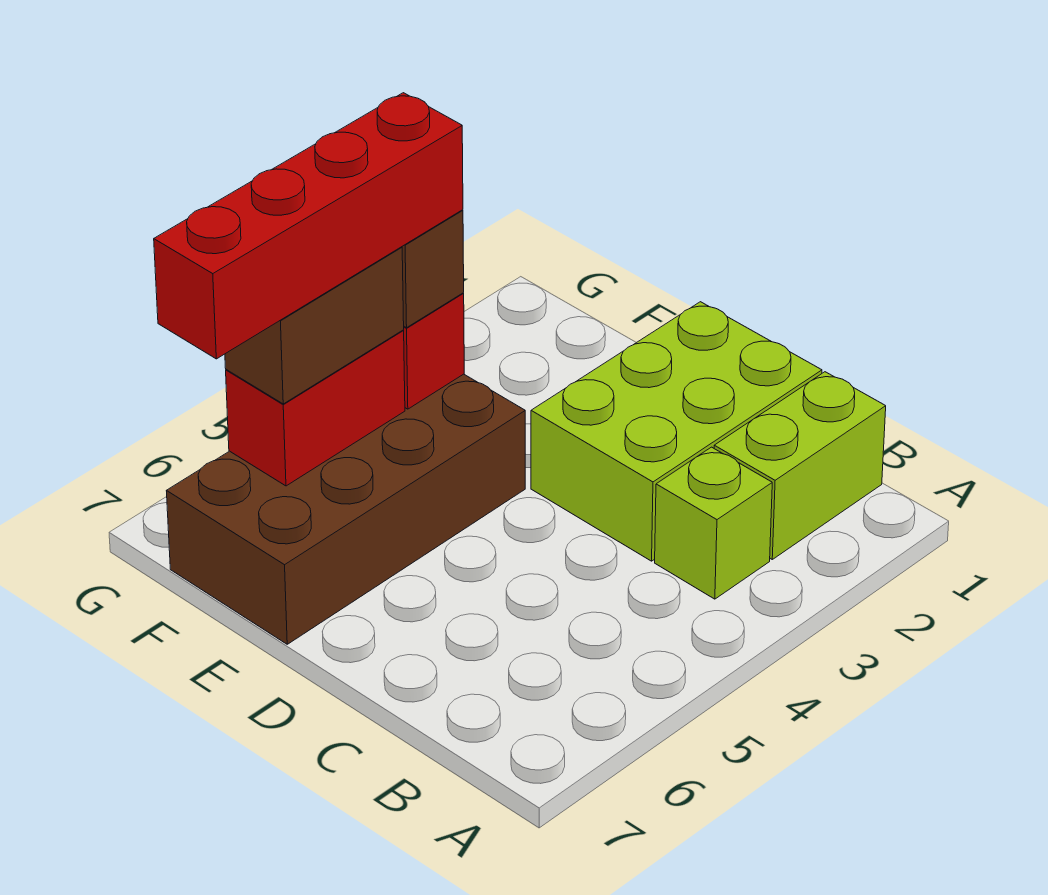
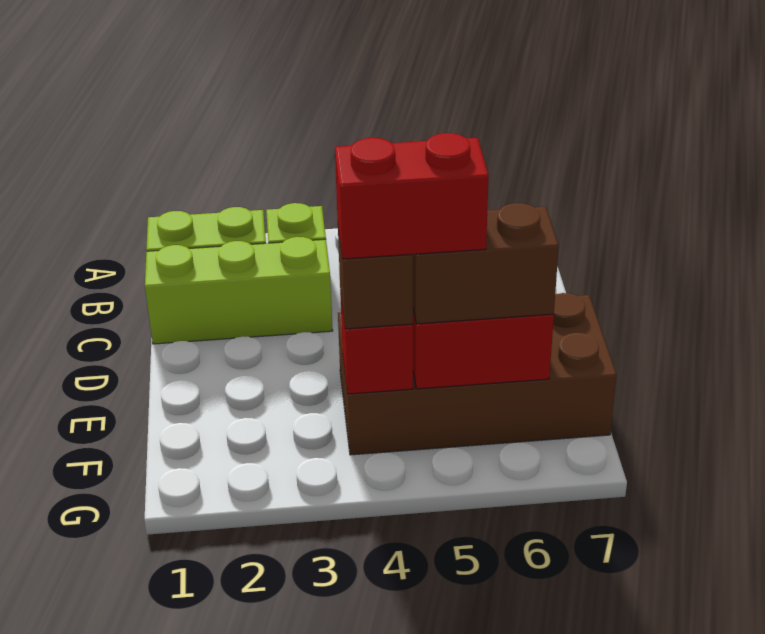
lime brick C1:D3 level 1 -> lime brick C1:C3 level 1
red brick F4:F7 level 4 -> red brick F4:F5 level 4

